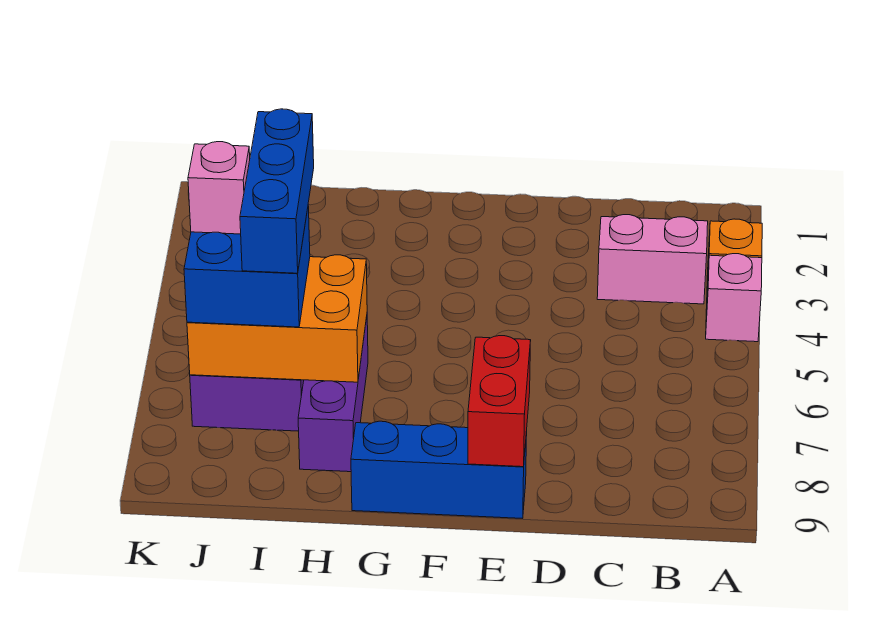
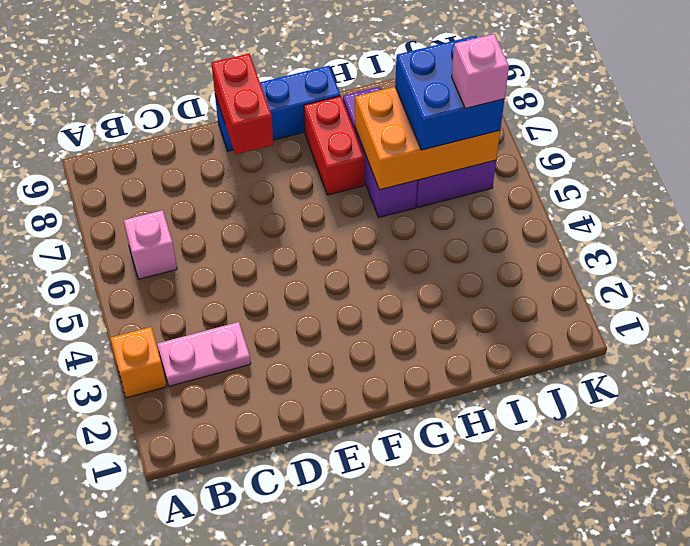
pink brick A4 level 1 -> pink brick B6 level 1
pink brick B3:C3 level 1 -> pink plate B3:C3 level 1
none -> red brick G7:G8 level 1
blue brick I5:I7 level 4 -> none

